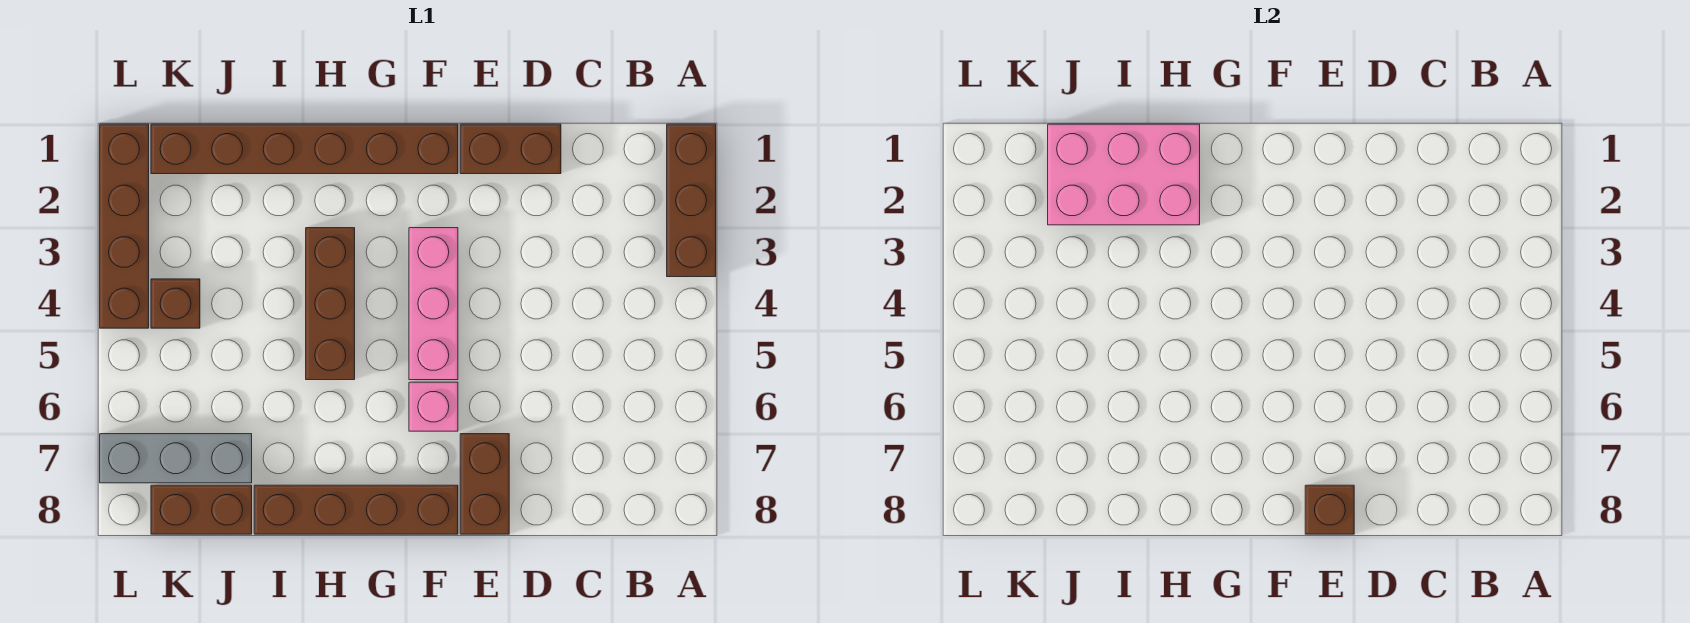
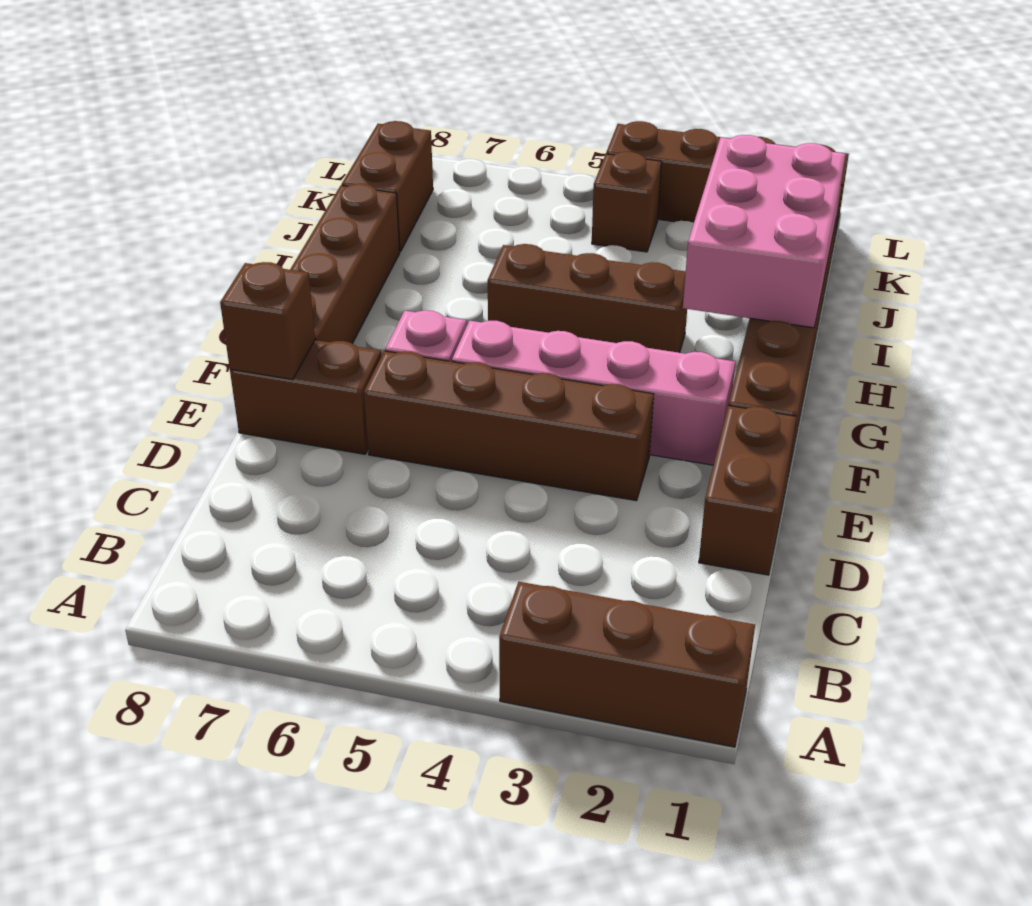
none -> brown brick E3:E6 level 1
pink brick F3:F5 level 1 -> pink brick F2:F5 level 1
grey brick J7:L7 level 1 -> none

